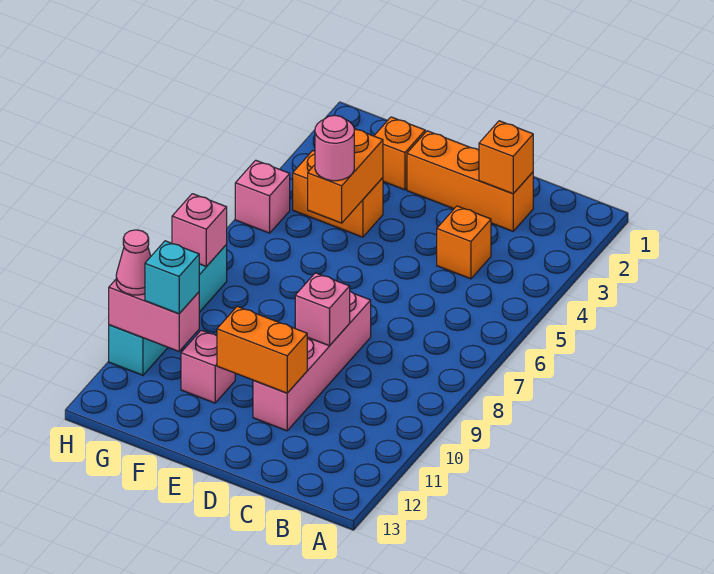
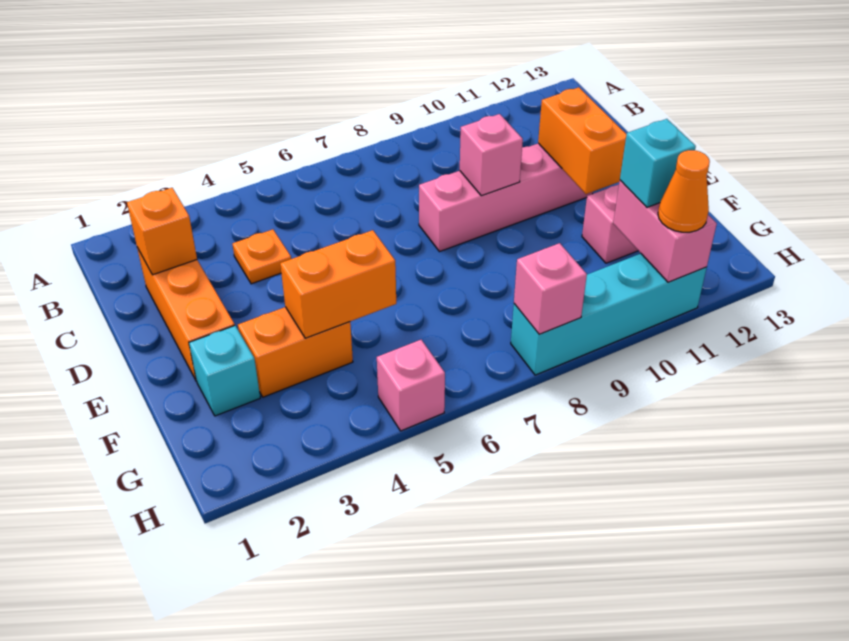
orange brick C4 level 1 -> orange plate C4 level 1
orange brick F2 level 1 -> cyan brick F2 level 1
orange brick F4:G4 level 1 -> orange brick F3:F4 level 1
pink round brick F5 level 3 -> none
pink cone H11 level 3 -> orange cone H11 level 3

